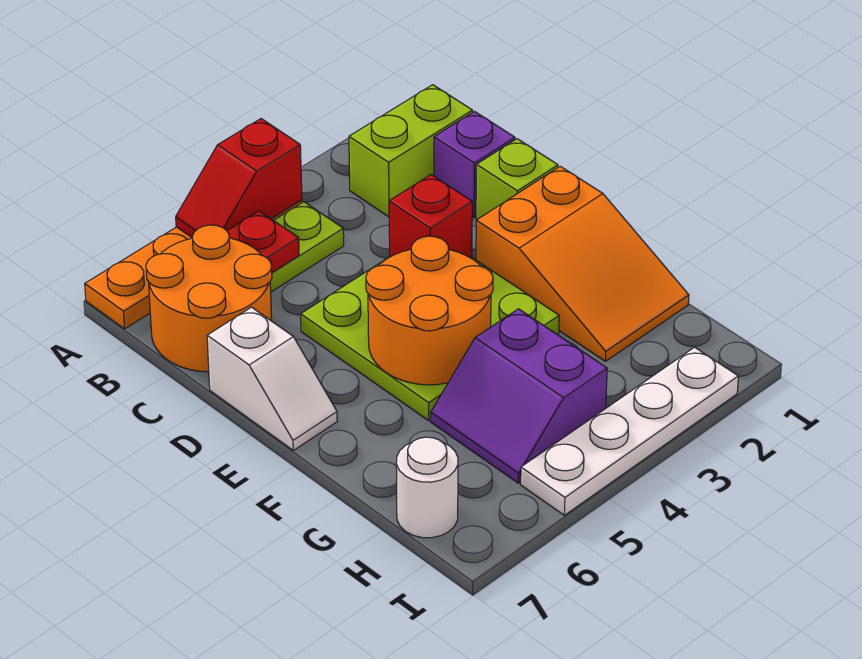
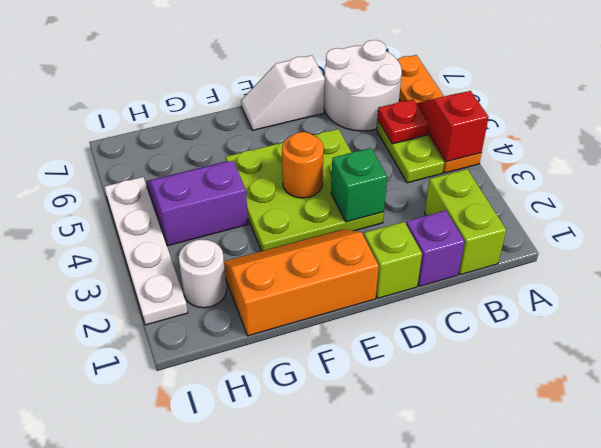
orange round brick B6:C7 level 1 -> white round brick B6:C7 level 1
red brick D3 level 2 -> green brick D3 level 2
orange slope E1:G2 level 1 top E -> orange slope E1:G2 level 1 top 1
orange round brick E4:F5 level 2 -> orange round brick E4 level 2
white round brick H7 level 1 -> white round brick H2 level 1

